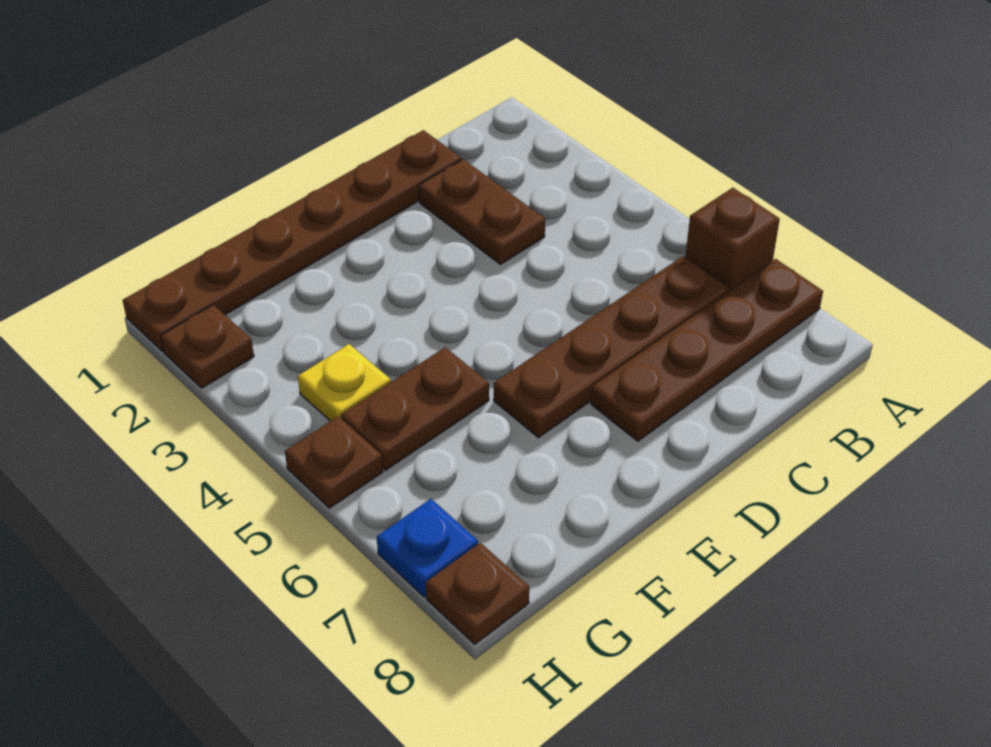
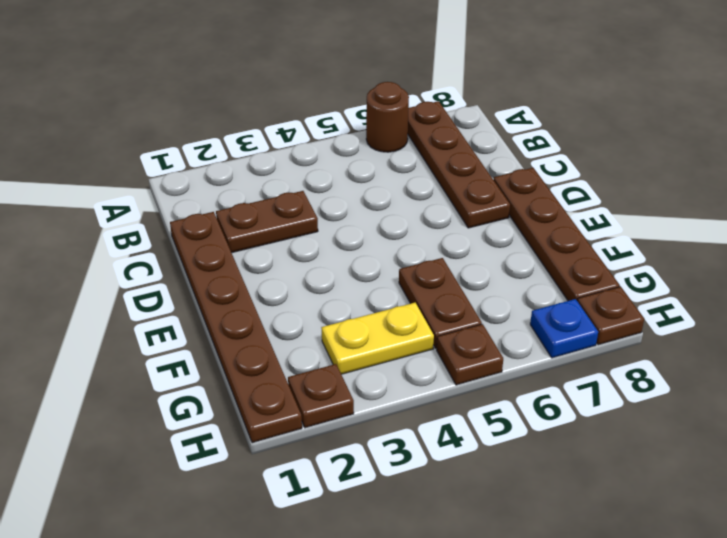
brown brick A6 level 1 -> brown round brick A6 level 1
brown plate B6:E6 level 1 -> brown plate D8:G8 level 1
yellow plate G4 level 1 -> yellow plate G3:G4 level 1

